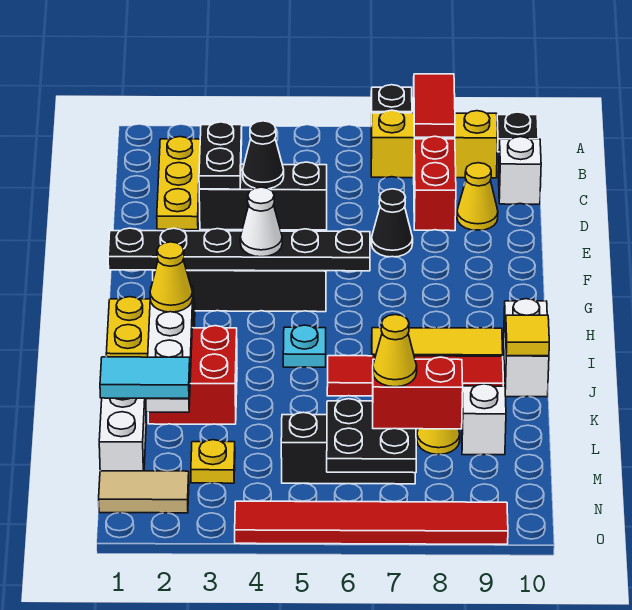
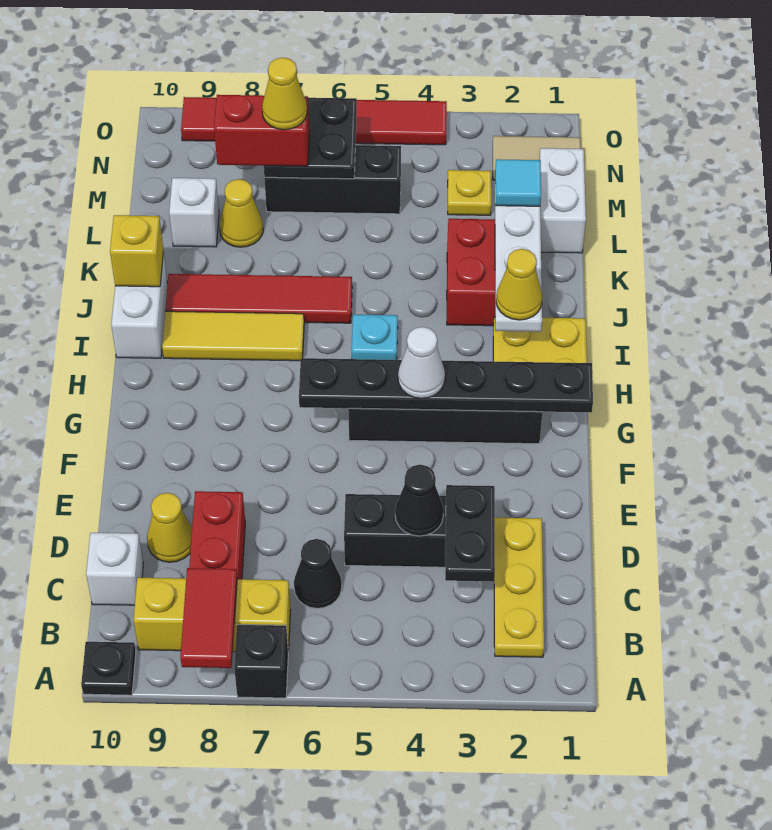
black cone E7 level 1 -> black cone C6 level 1
yellow tile J10 level 2 -> yellow brick J10 level 2
cyan tile L1:L2 level 3 -> cyan tile L2 level 3

